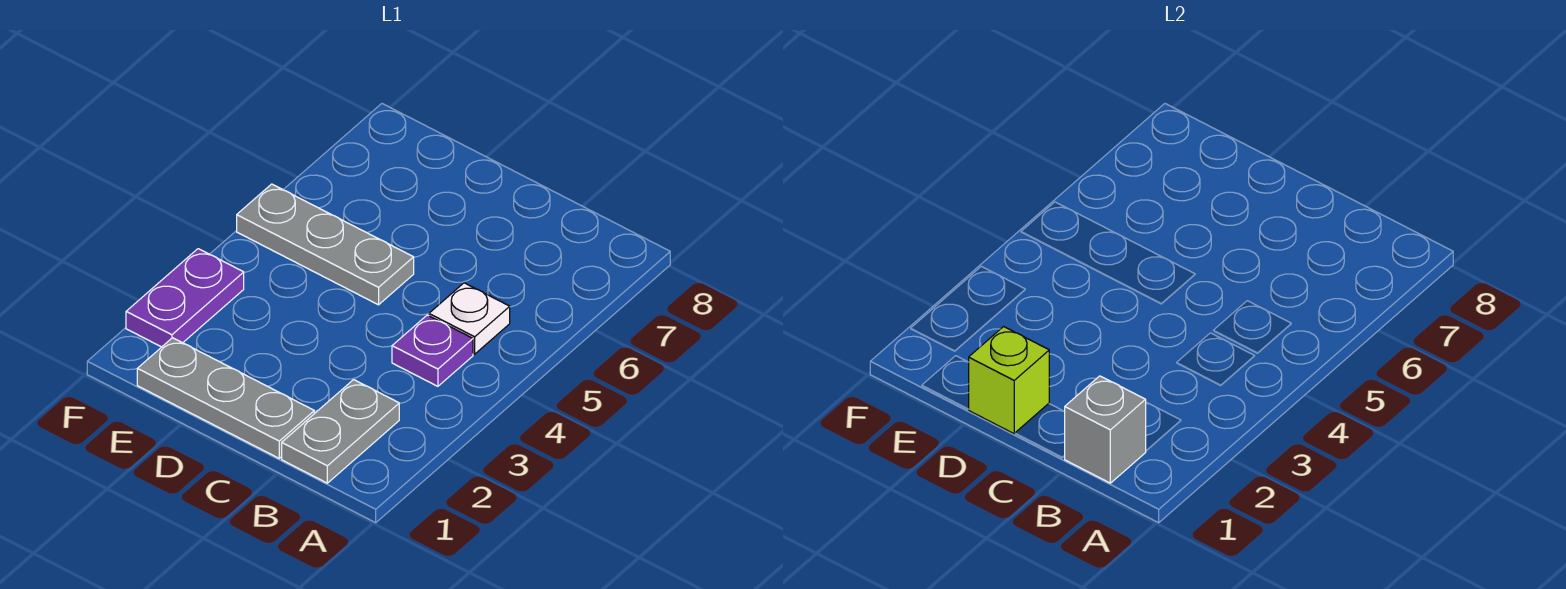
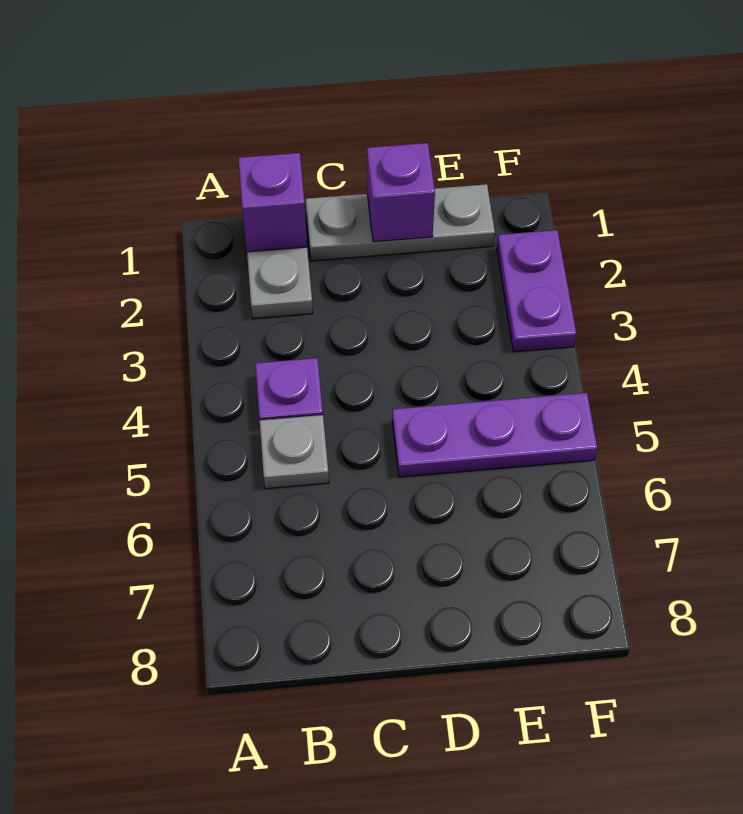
grey brick B1 level 2 -> purple brick B1 level 2
white plate B5 level 1 -> grey plate B5 level 1
lime brick D1 level 2 -> purple brick D1 level 2
grey plate D5:F5 level 1 -> purple plate D5:F5 level 1

